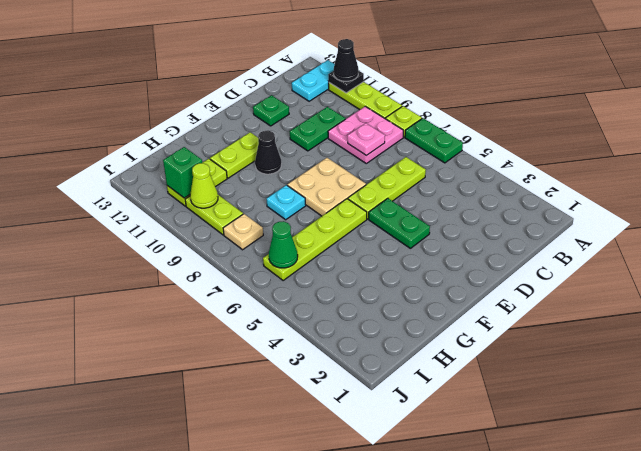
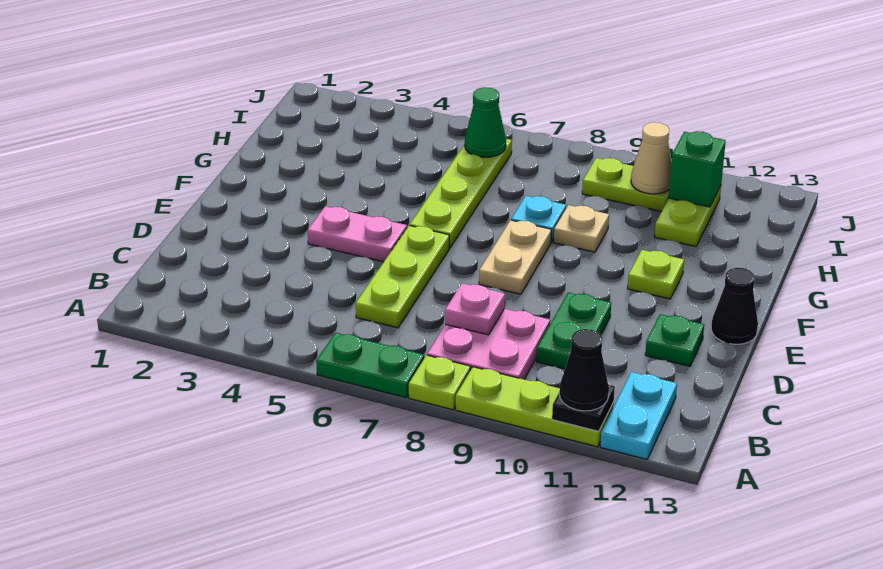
green plate E4:E5 level 1 -> pink plate E4:E5 level 1
tan plate E7:F8 level 1 -> tan plate E8:F8 level 1
black cone F10 level 1 -> black cone E13 level 1
lime plate F11:G11 level 1 -> lime plate F11 level 1
tan plate I8 level 1 -> tan plate G9 level 1
lime cone I10 level 2 -> tan cone I10 level 2

